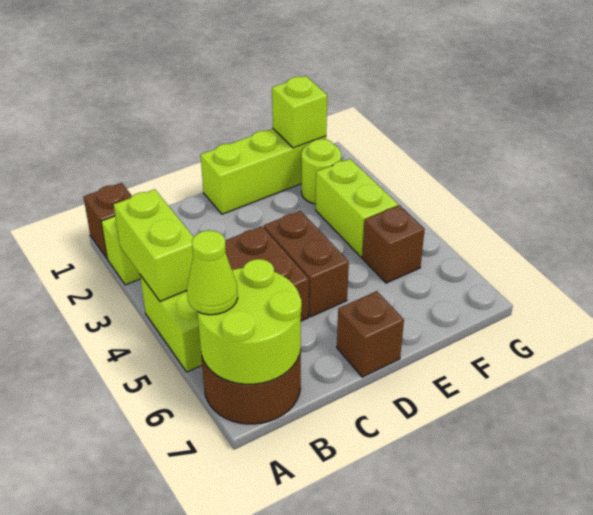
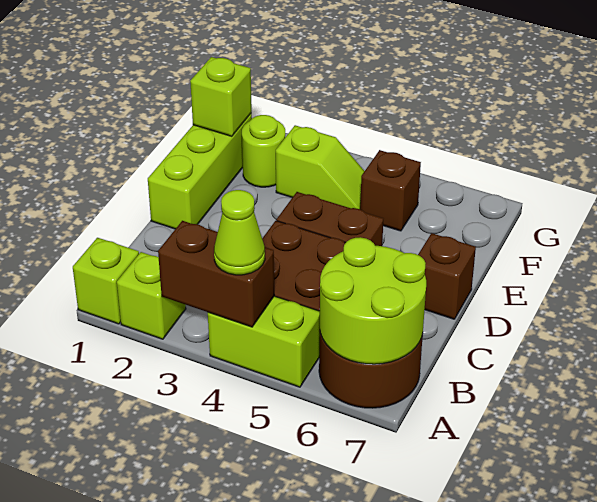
brown brick A1 level 1 -> lime brick A1 level 1
lime brick A3:A4 level 2 -> brown brick A3:A4 level 2
lime cone A6 level 3 -> lime cone A4 level 3
lime brick F3:F4 level 1 -> lime slope F3:F4 level 1 top 3

